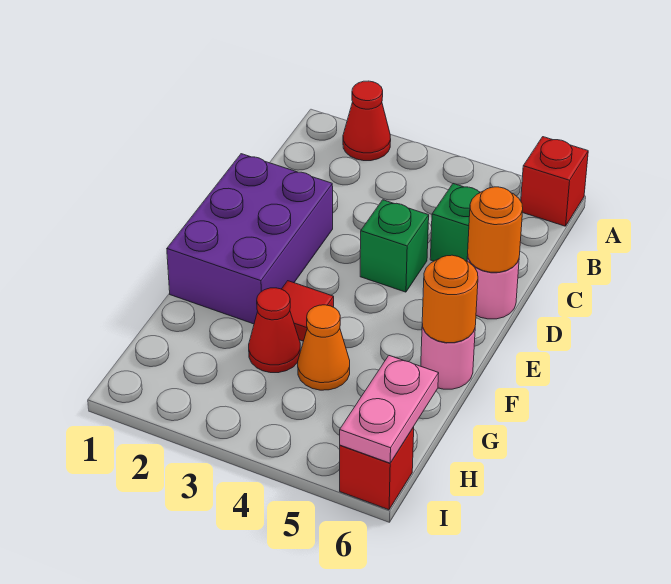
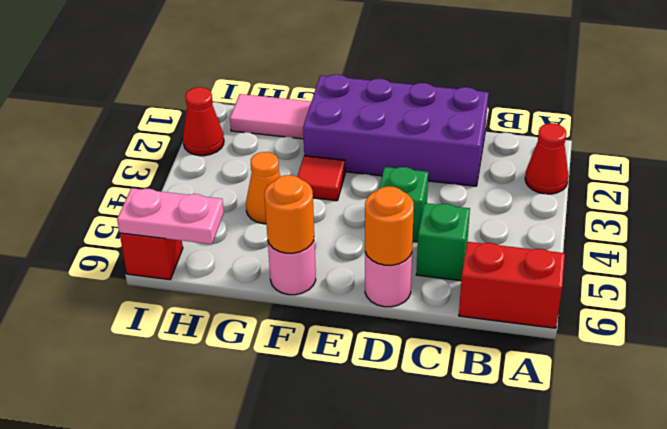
red brick A6 level 1 -> red brick A6:B6 level 1
purple brick D1:F2 level 1 -> purple brick C1:F2 level 1
none -> pink tile G1:H1 level 1
red cone G3 level 1 -> red cone I2 level 1

